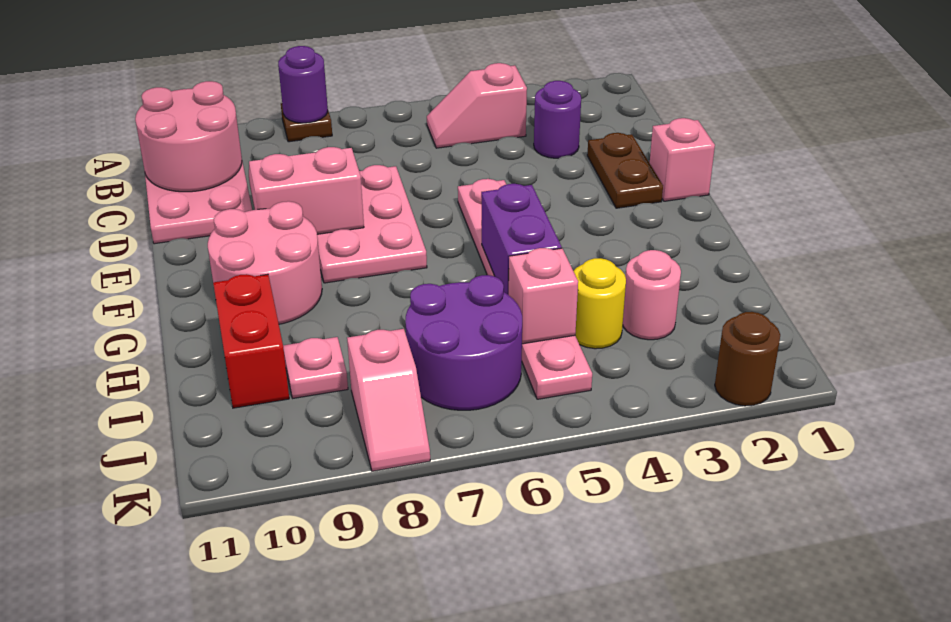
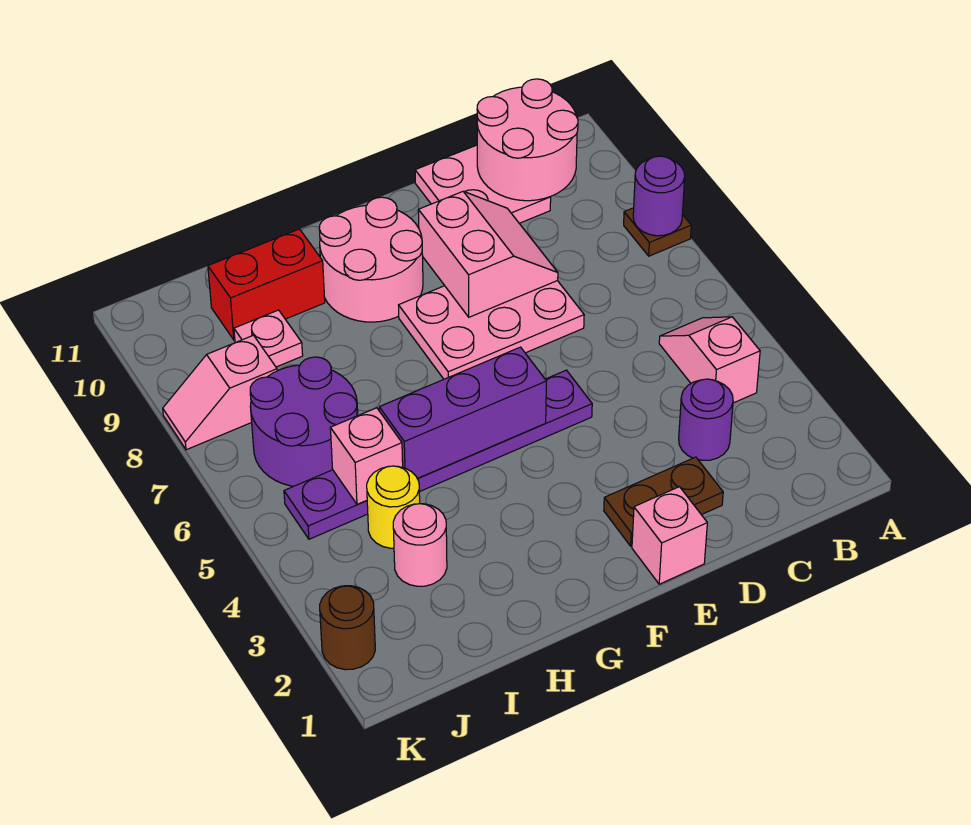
pink plate E5:J5 level 1 -> purple plate E5:J5 level 1
purple brick G5:H5 level 2 -> purple brick F5:H5 level 2

